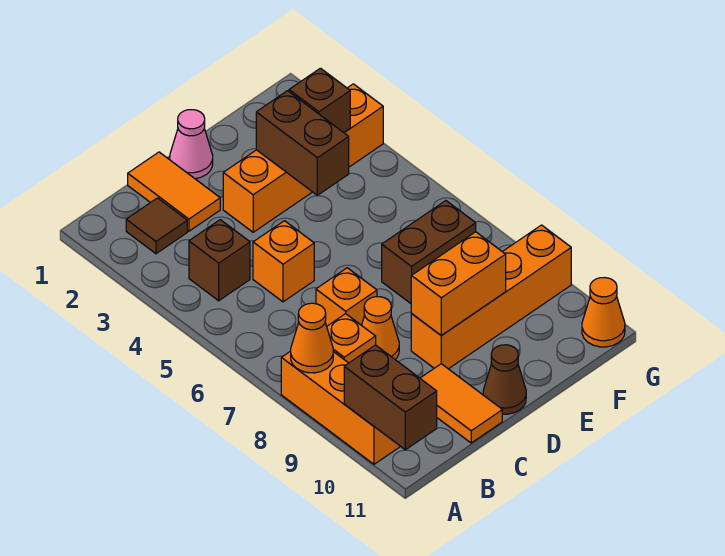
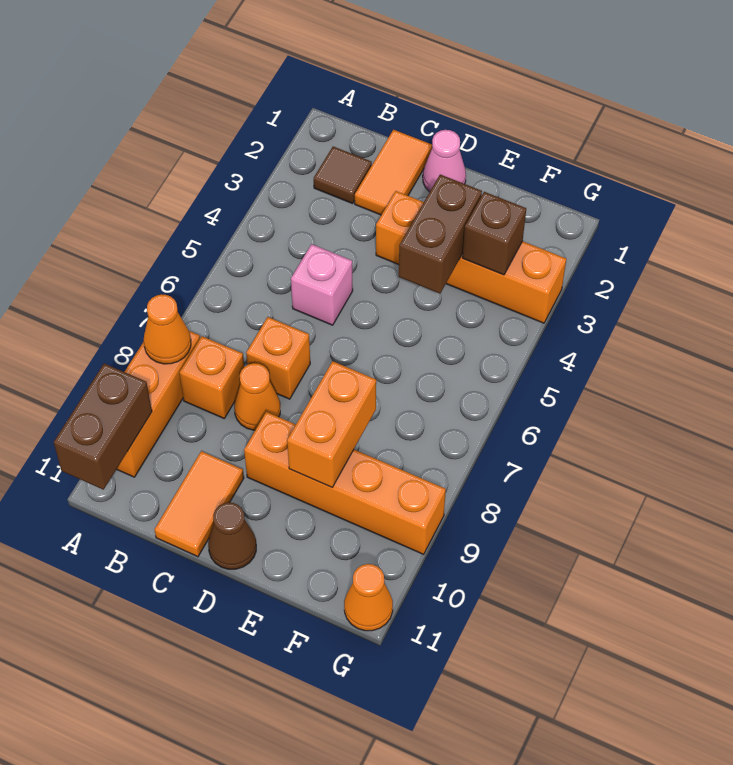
brown brick B4 level 1 -> none
orange brick C5 level 1 -> pink brick C5 level 1
orange brick D9:E9 level 2 -> orange brick E8:E9 level 2
brown brick E7:F7 level 1 -> none

